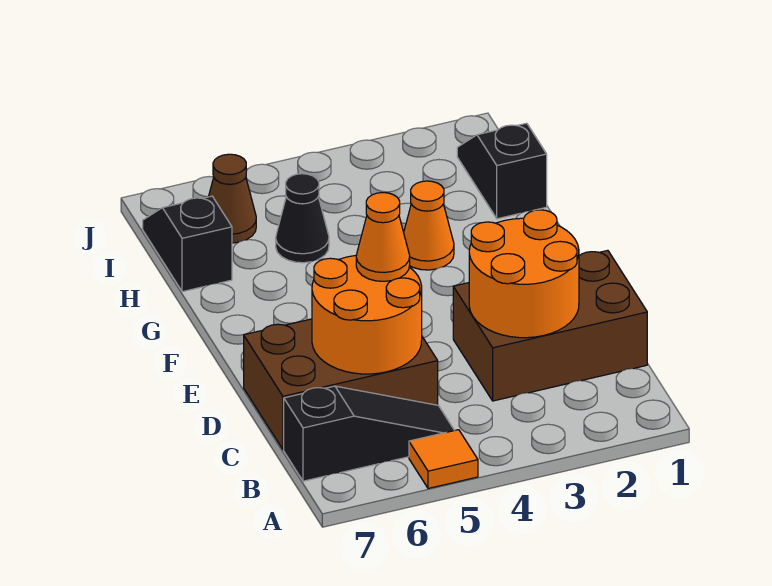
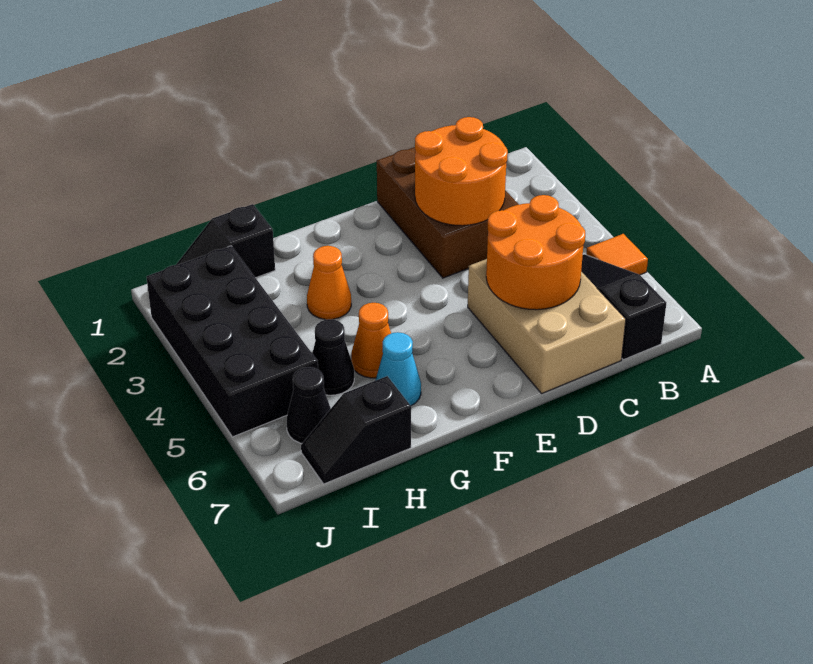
brown brick C5:D7 level 1 -> tan brick C5:D7 level 1
orange cone D5 level 3 -> orange cone G5 level 1
none -> cyan cone G6 level 1
none -> black brick I2:J5 level 1
brown cone I6 level 1 -> black cone I6 level 1

